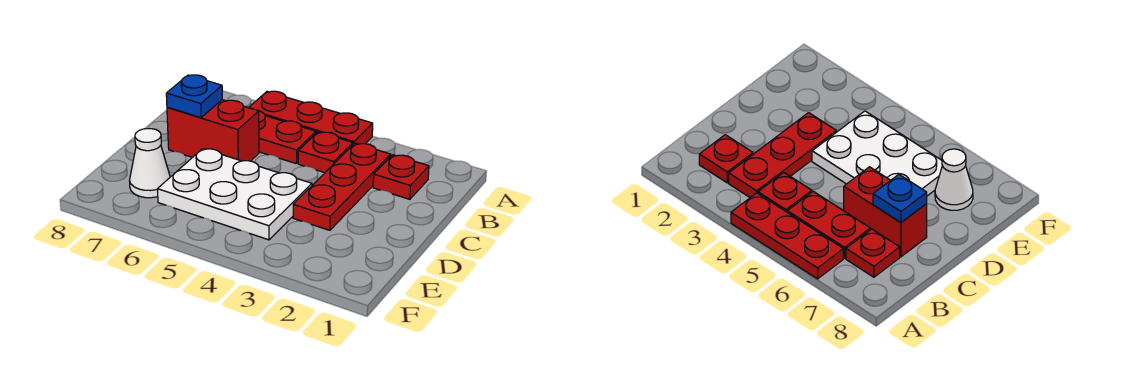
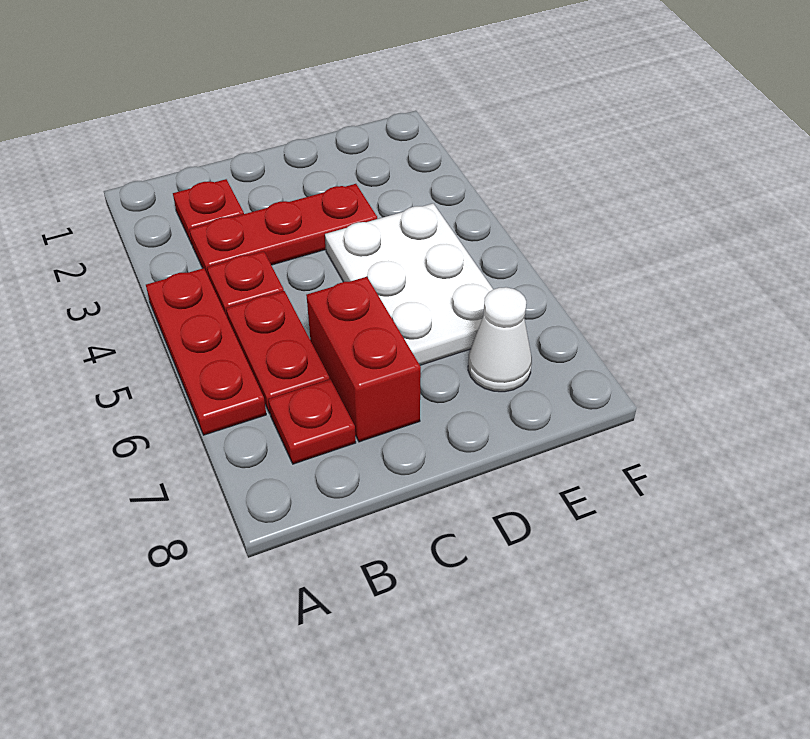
blue plate C7 level 2 -> none

